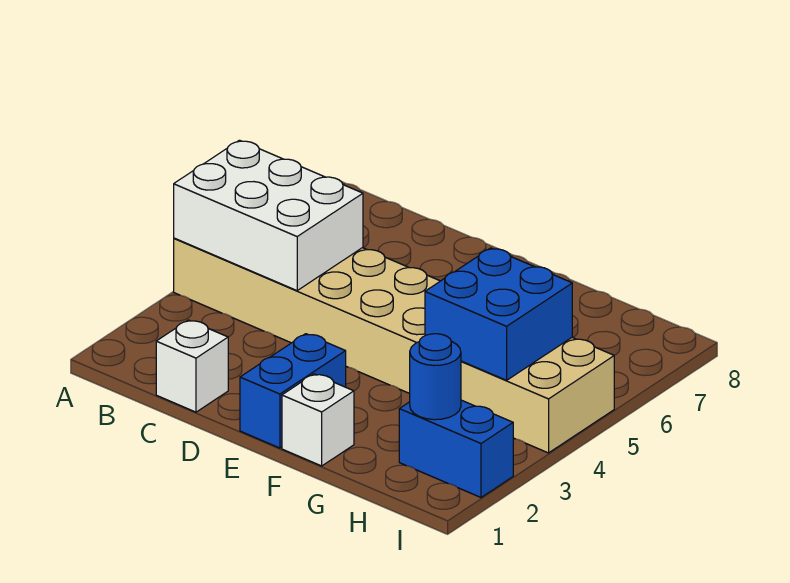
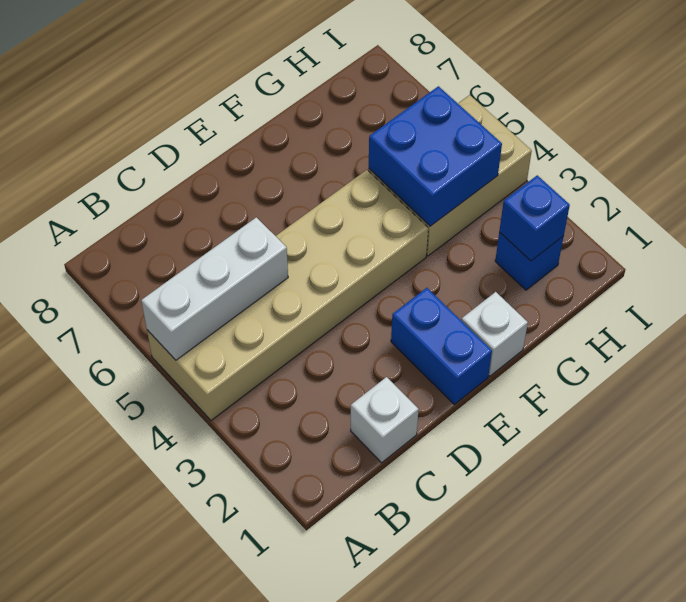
white brick A4:C5 level 2 -> white brick A5:C5 level 2
blue brick H2:I2 level 1 -> blue brick H2 level 1
blue round brick H2 level 2 -> blue brick H2 level 2

